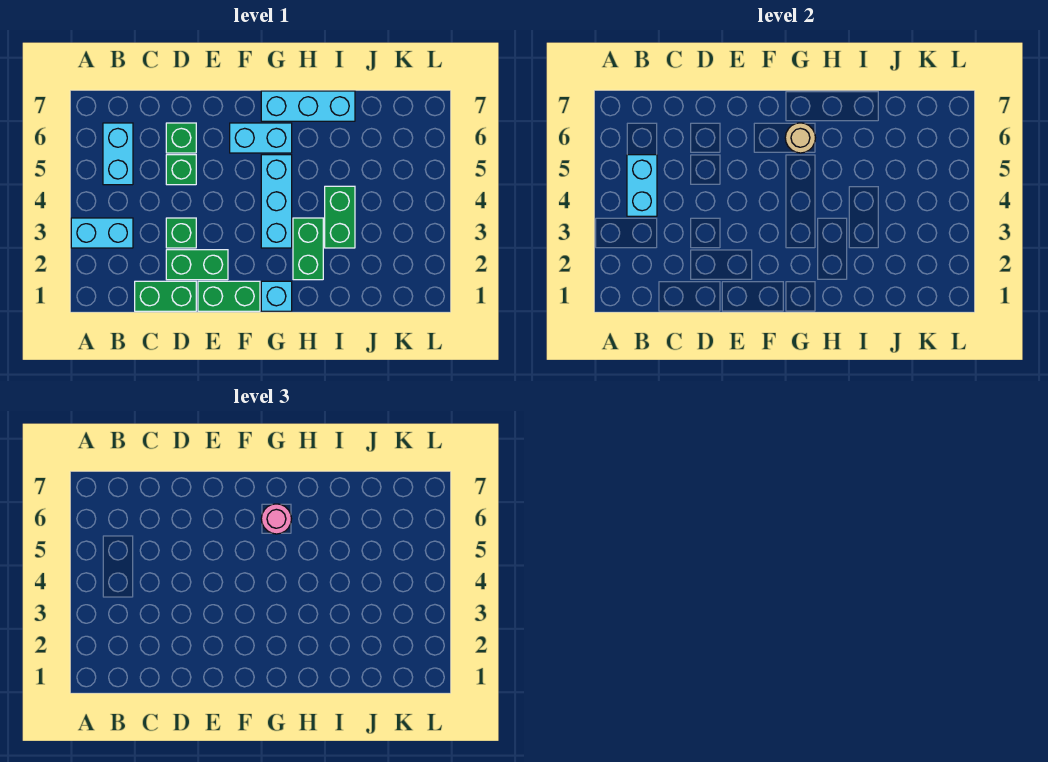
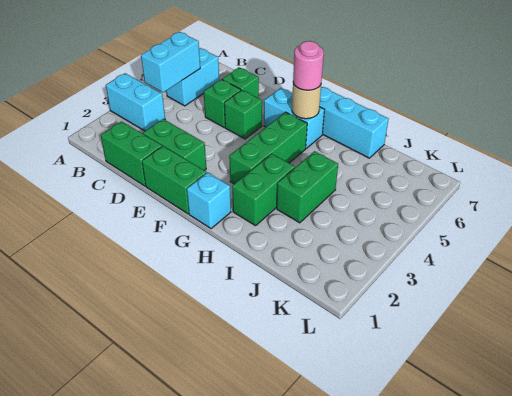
green brick D3 level 1 -> green brick E5 level 1
cyan brick G3:G5 level 1 -> green brick G3:G5 level 1

